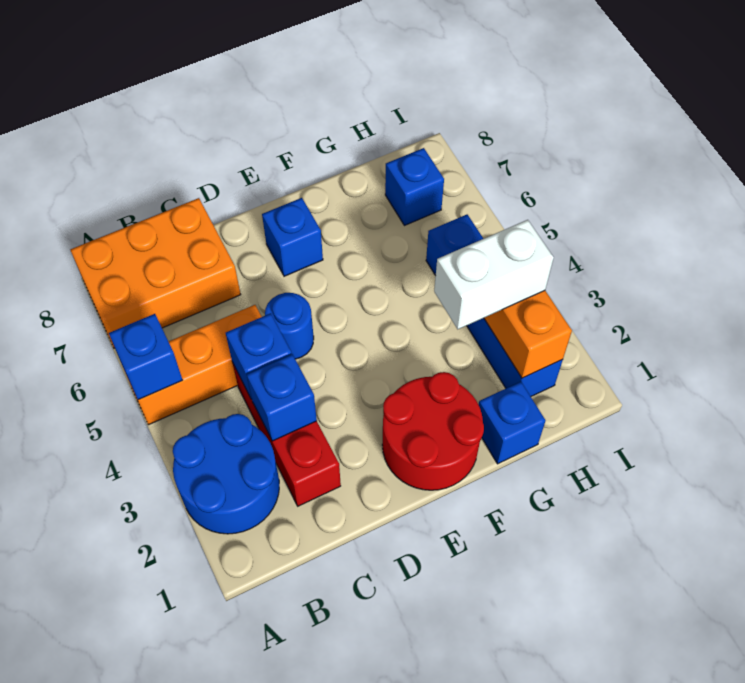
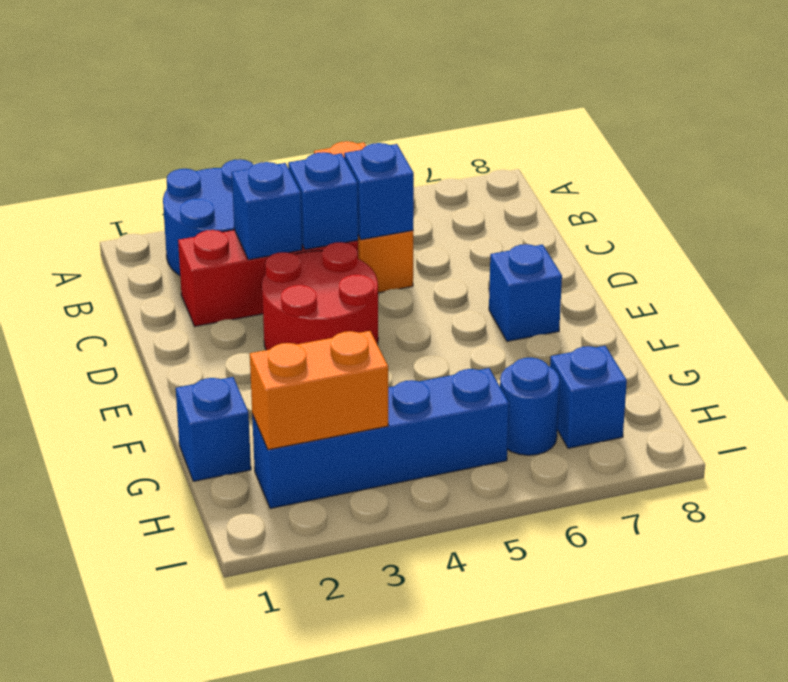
blue brick A5 level 2 -> blue brick C5 level 2
orange brick A7:C8 level 1 -> none
blue round brick D5 level 1 -> blue round brick H6 level 1
red round brick E1:F2 level 1 -> red round brick D3:E4 level 1
white brick G3:H3 level 3 -> none

